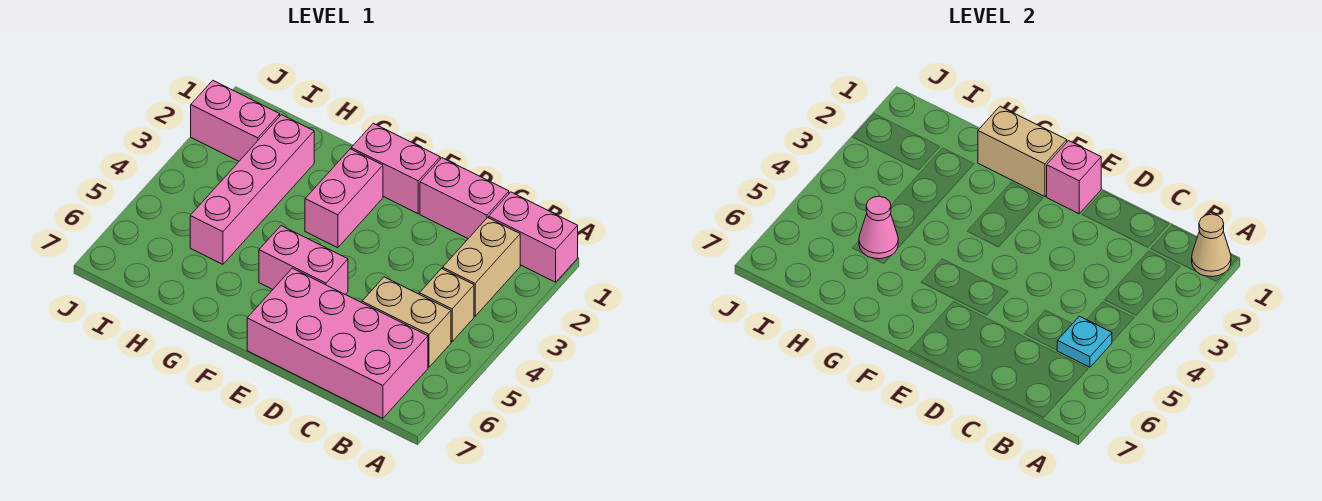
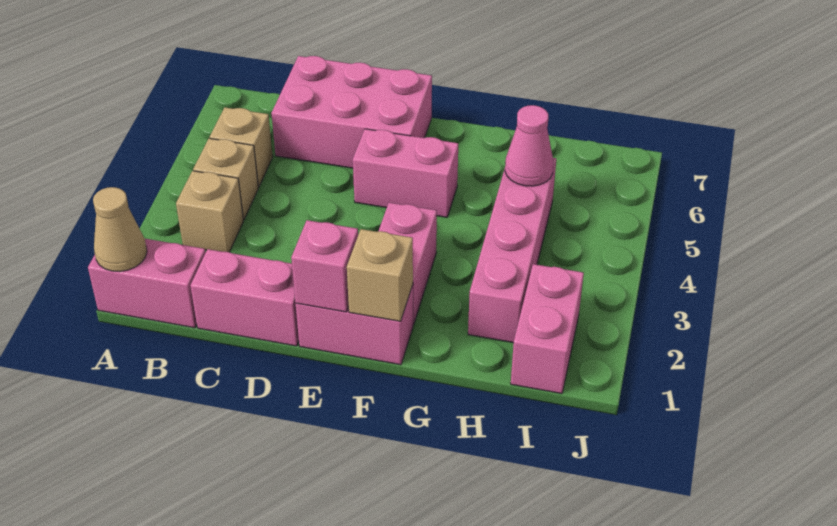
tan brick B2:B3 level 1 -> tan brick B3 level 1
tan brick B5:C5 level 1 -> tan brick B5 level 1
cyan plate B5 level 2 -> none
pink brick B6:E7 level 1 -> pink brick C6:E7 level 1
tan brick F1:G1 level 2 -> tan brick F1 level 2
pink brick I2:J2 level 1 -> pink brick I1:I2 level 1

